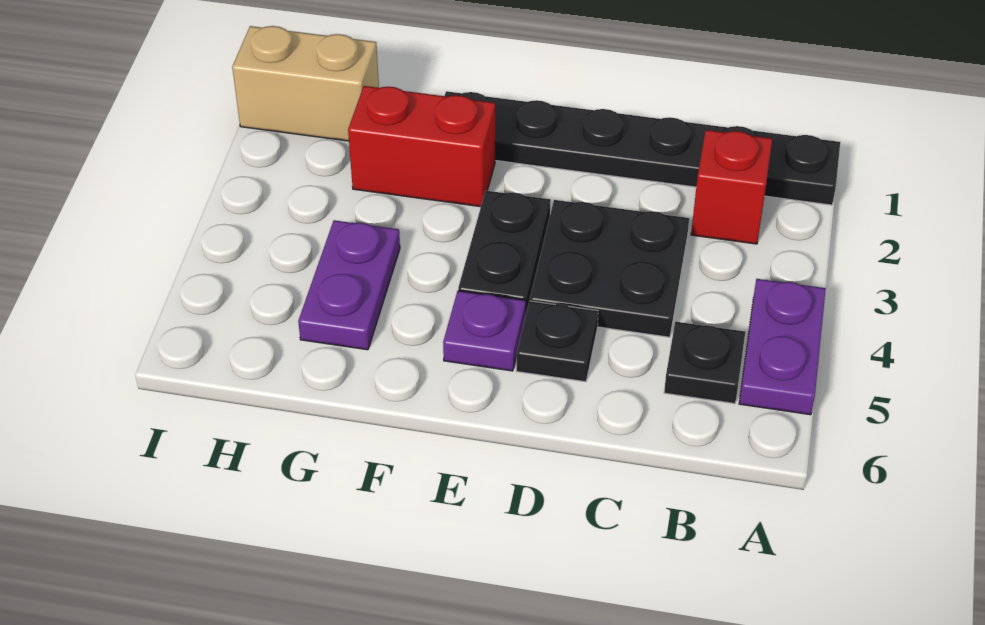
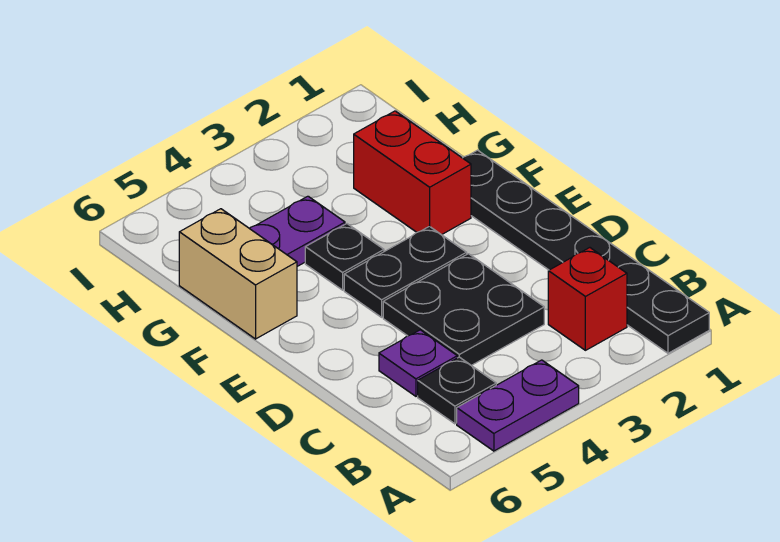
black plate D5 level 1 -> black plate F4 level 1
purple plate E5 level 1 -> purple plate C5 level 1
tan brick H1:I1 level 1 -> tan brick F6:G6 level 1

